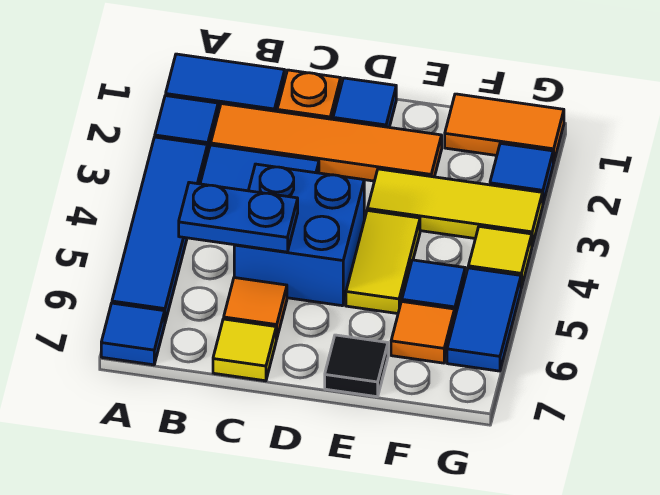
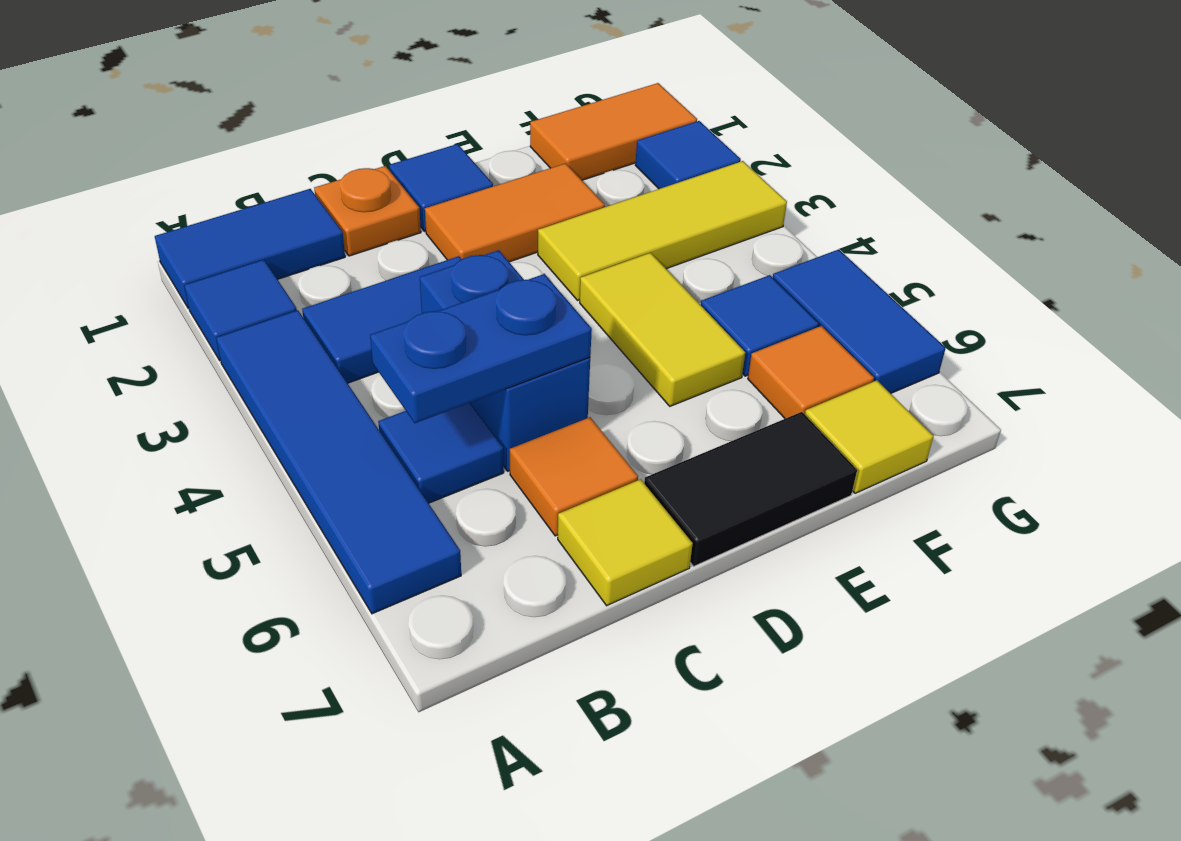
blue tile A7 level 1 -> blue tile B5 level 1
orange tile B2:E2 level 1 -> orange tile D2:E2 level 1
blue brick C4:D5 level 1 -> blue brick C4:C5 level 1
black tile E7 level 1 -> black tile D7:E7 level 1
yellow tile G4 level 1 -> yellow tile F7 level 1

